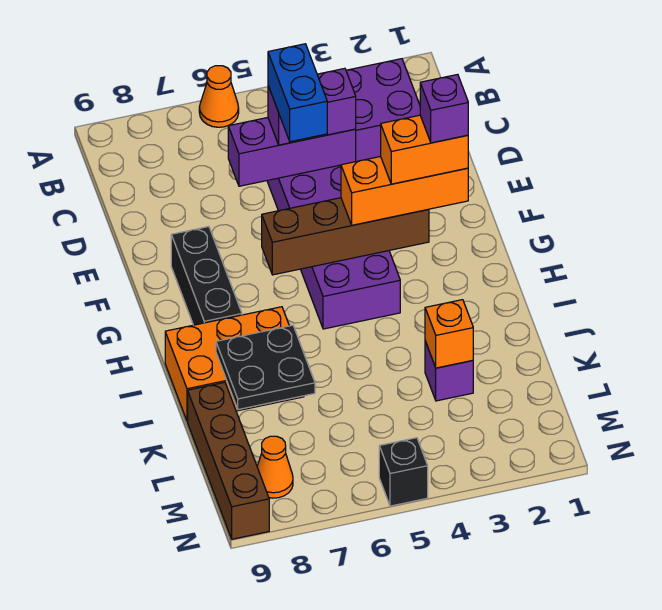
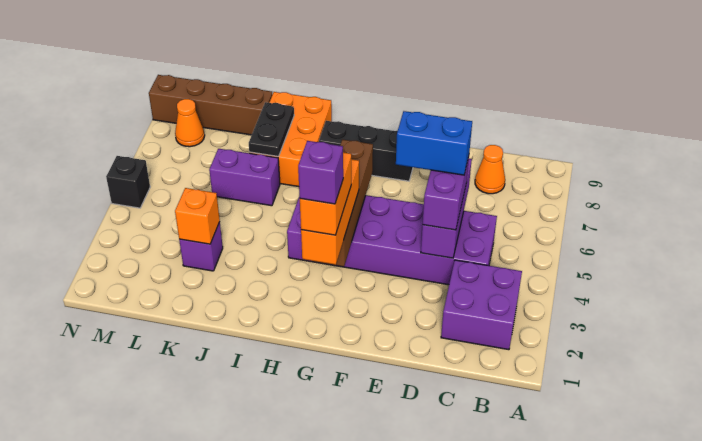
orange cone A6 level 1 -> orange cone C8 level 1
none -> purple brick J6:K6 level 1
black plate J7:K8 level 2 -> black plate J7:J8 level 2

